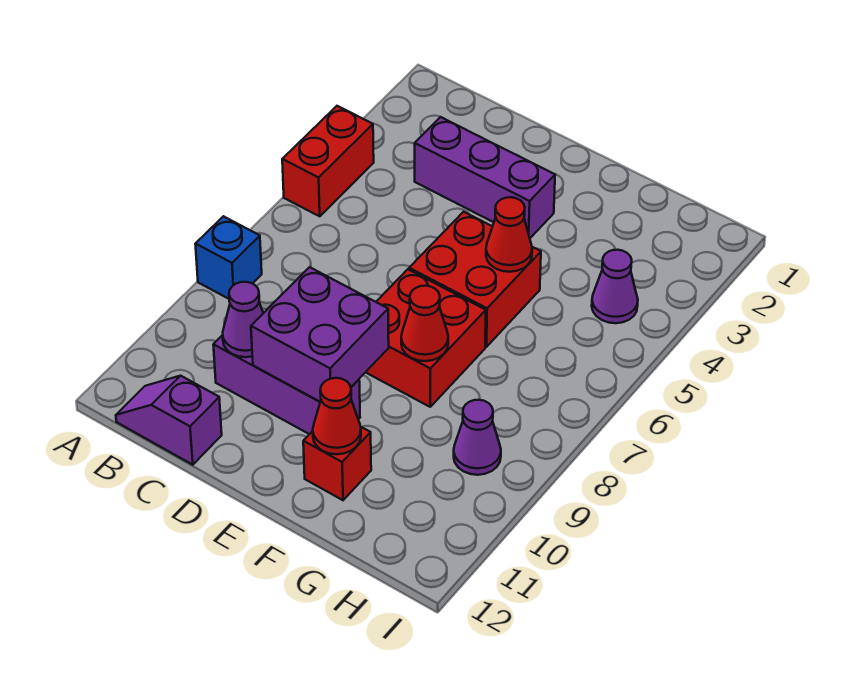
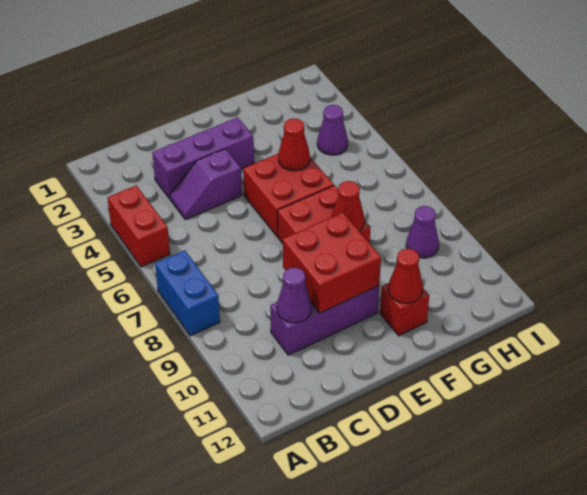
blue brick A8 level 1 -> blue brick A7:A8 level 1
purple slope B12:C12 level 1 top C -> purple slope C4:D4 level 1 top D
purple brick D9:E10 level 2 -> red brick D9:E10 level 2

